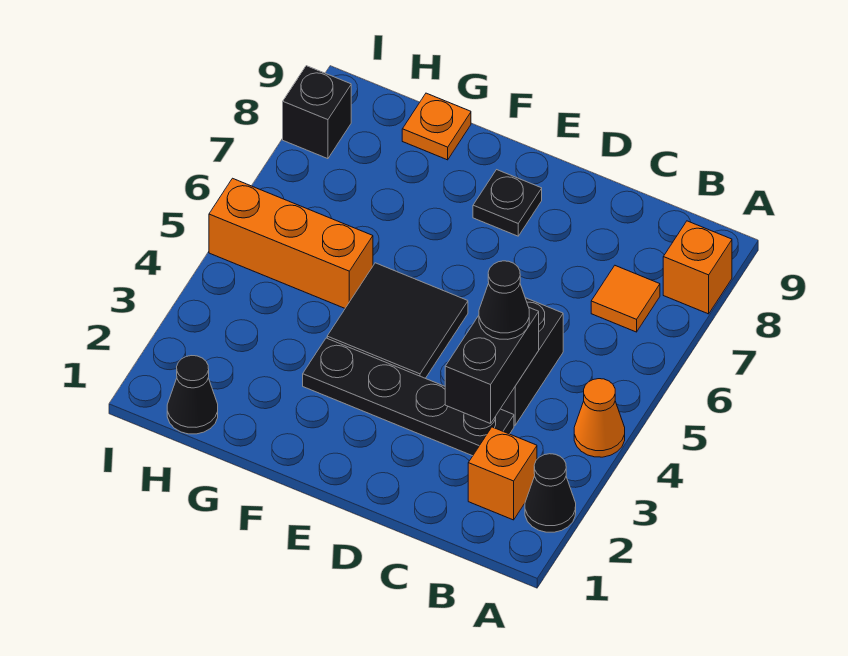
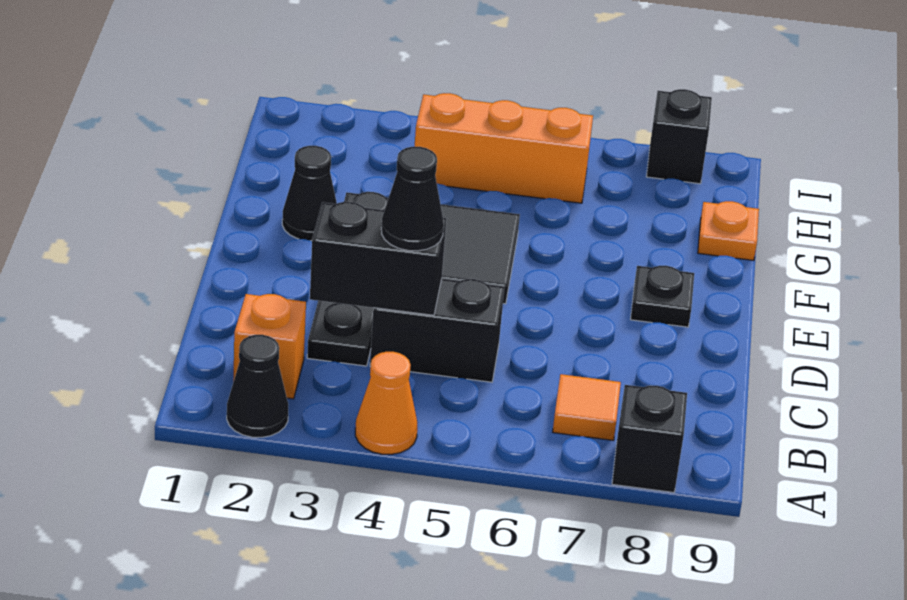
orange brick A8 level 1 -> black brick A8 level 1
orange brick G5:I5 level 1 -> orange brick H4:H6 level 1
black cone H1 level 1 -> black cone F2 level 1

